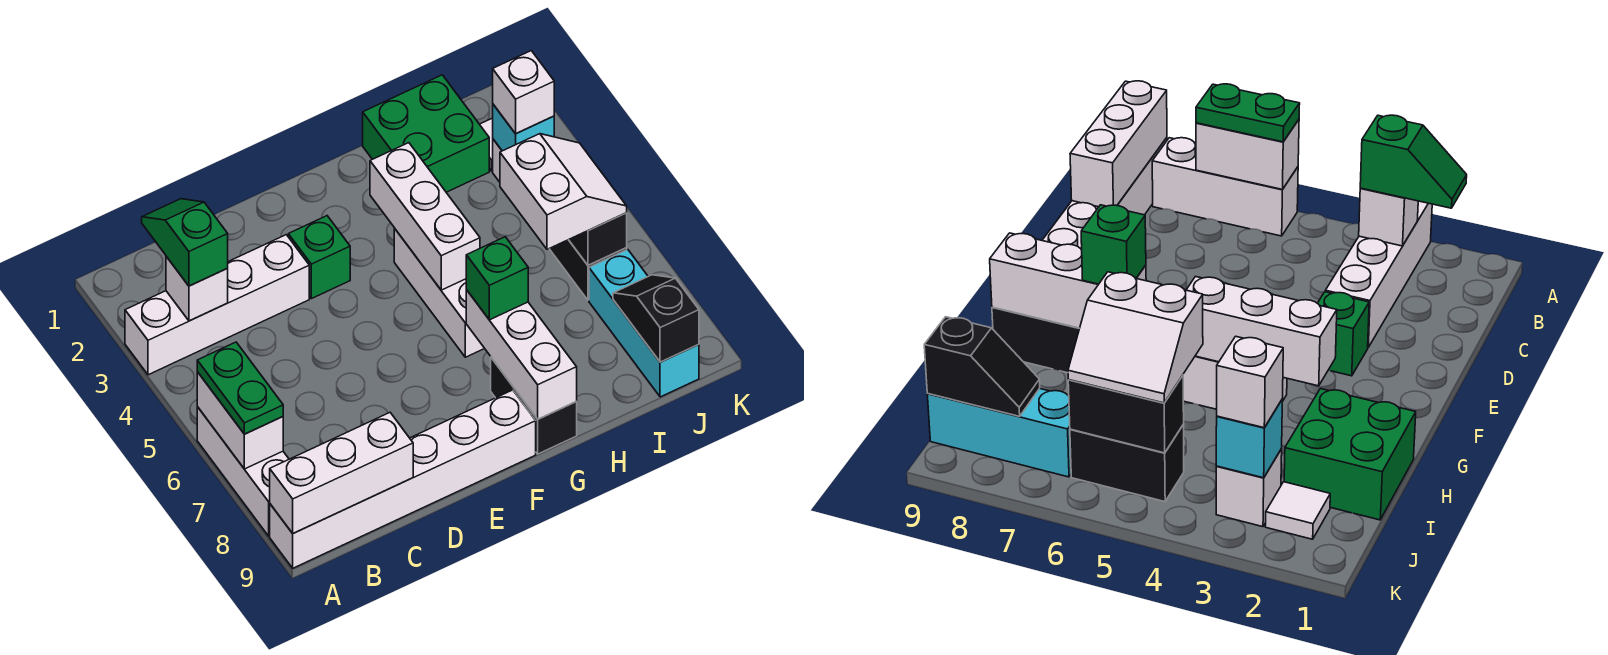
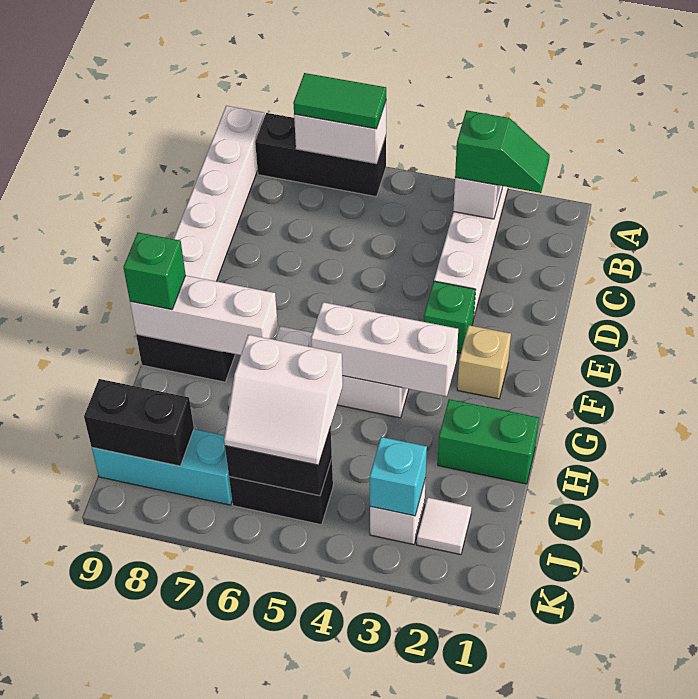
white brick A6:A8 level 1 -> black brick A6:A8 level 1
green plate A6:A7 level 3 -> green tile A6:A7 level 3
white brick A9:C9 level 2 -> none
none -> tan brick F2 level 1
green brick G7 level 3 -> green brick G9 level 3
green brick H1:I2 level 1 -> green brick H1:H2 level 1
white brick J3 level 3 -> none
black slope J8:J9 level 2 top 9 -> black brick J8:J9 level 2

